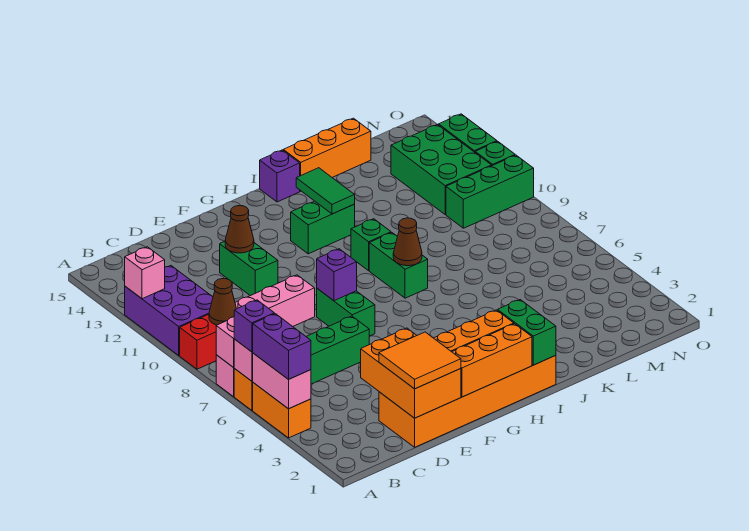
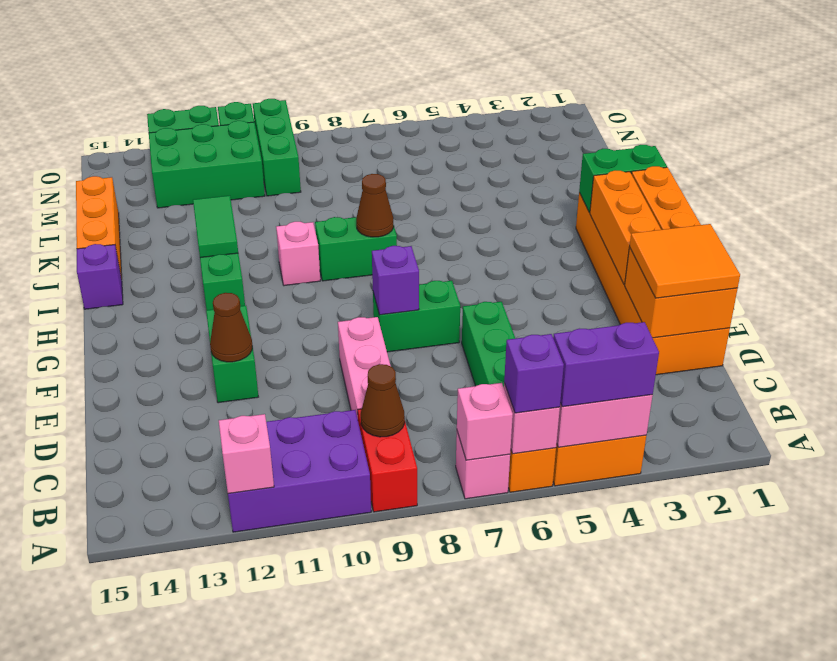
orange brick D1:E3 level 2 -> orange brick D1:E2 level 2
green brick E11:E12 level 1 -> green brick E12:F12 level 1
green brick I10 level 1 -> pink brick I10 level 1
green tile I12:I13 level 2 -> green tile I12:J12 level 2

